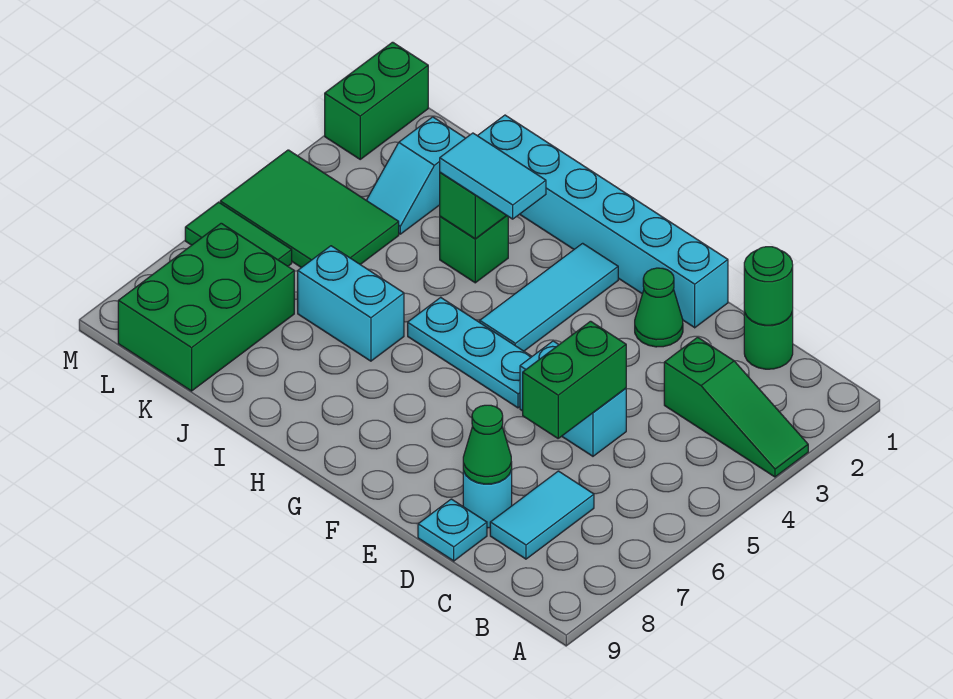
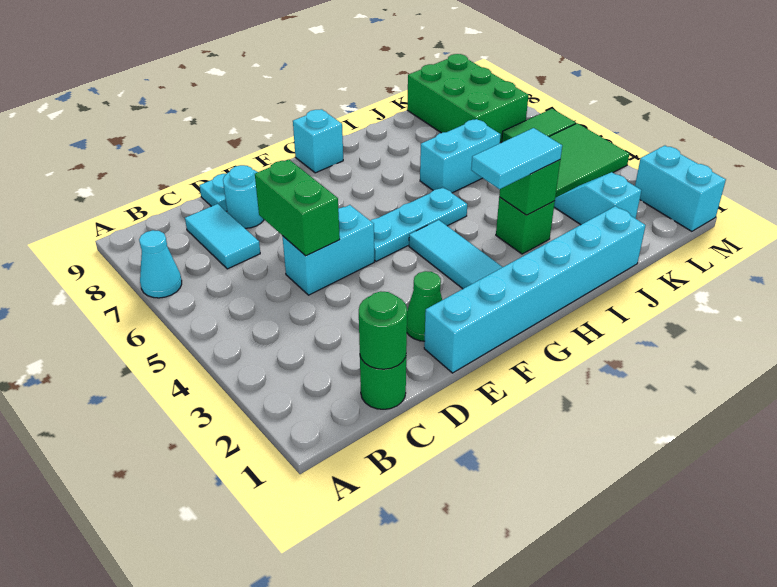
green slope A3:C3 level 1 top C -> none
none -> cyan cone A7 level 1
green cone D8 level 2 -> none
none -> cyan brick G9 level 1
green brick M1:M2 level 1 -> cyan brick M1:M2 level 1

